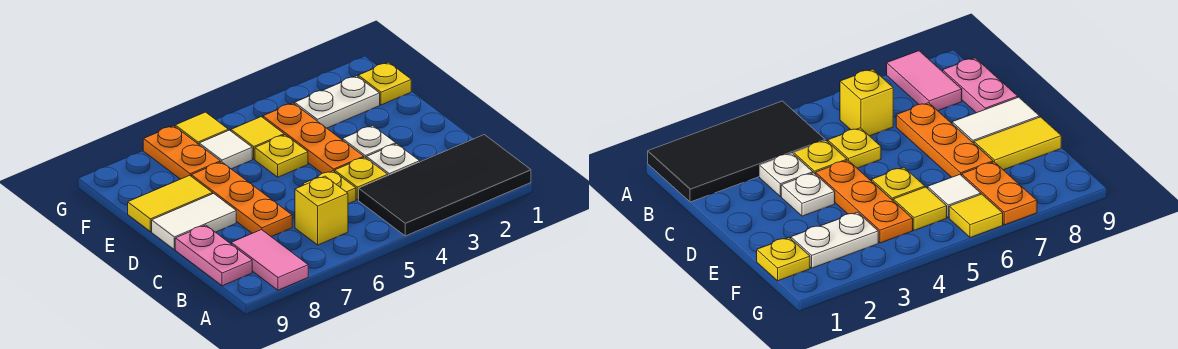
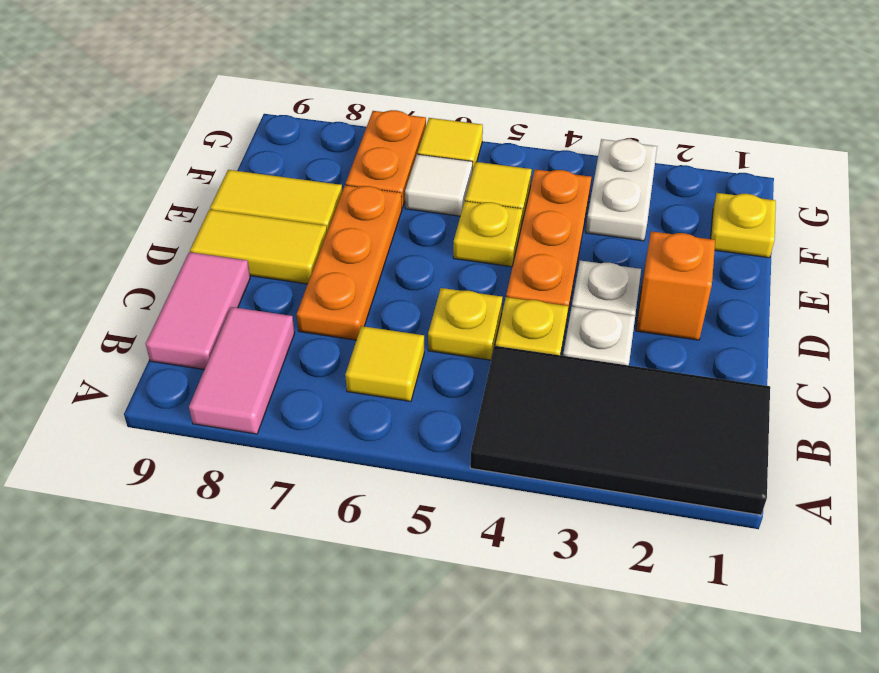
yellow brick B6 level 1 -> yellow tile B6 level 1
pink plate B9:C9 level 1 -> pink tile B9:C9 level 1
none -> orange brick D2 level 1
white tile D8:D9 level 1 -> yellow tile D8:D9 level 1
white plate F2:F3 level 1 -> white plate F3:G3 level 1

